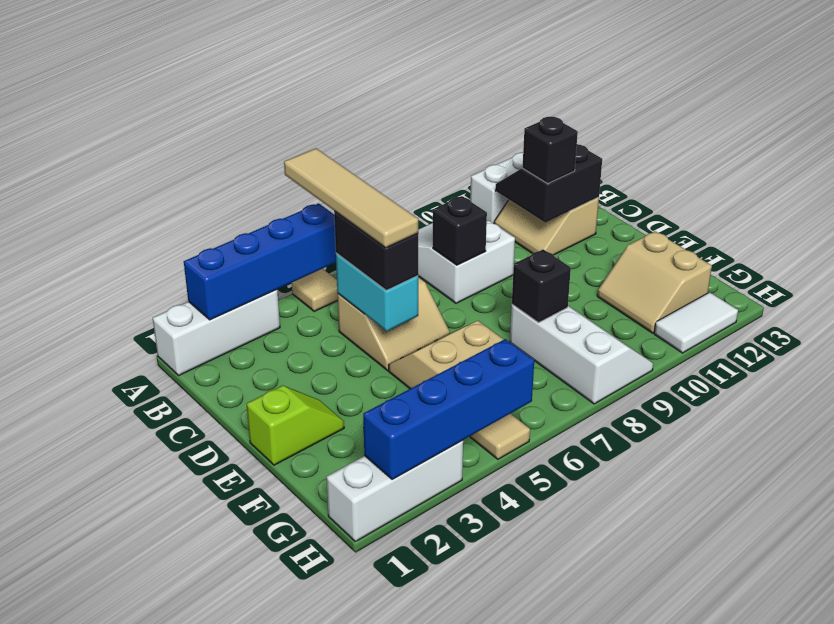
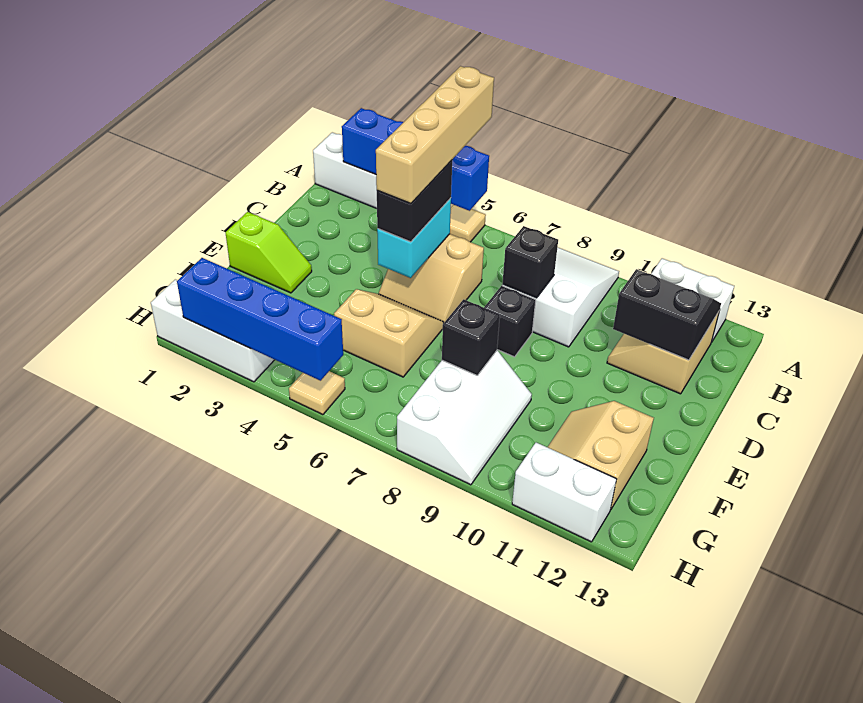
tan tile A5:D5 level 4 -> tan brick A5:D5 level 4
black brick C11 level 3 -> black brick D8 level 1
white tile H11:H12 level 1 -> white brick H11:H12 level 1

